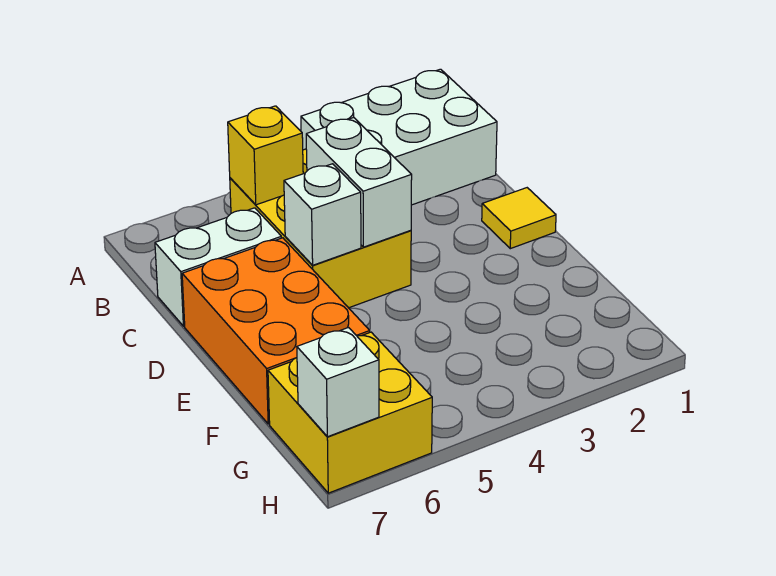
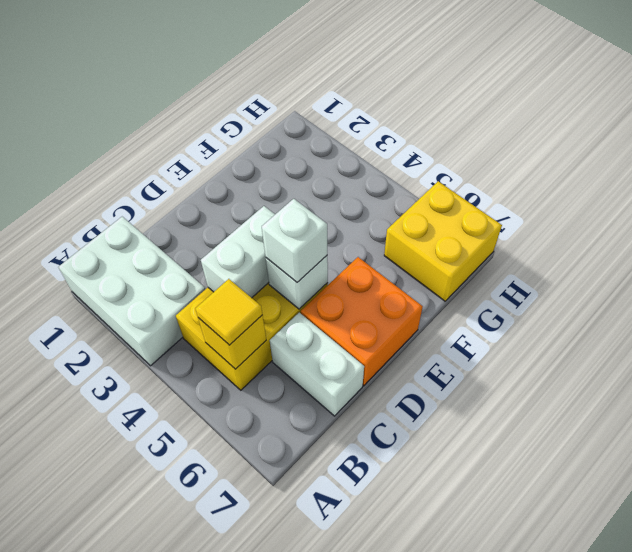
yellow tile D1 level 1 -> yellow tile B5 level 3
orange brick D6:F7 level 1 -> orange brick D6:E7 level 1
white brick H7 level 2 -> white brick D5 level 3

